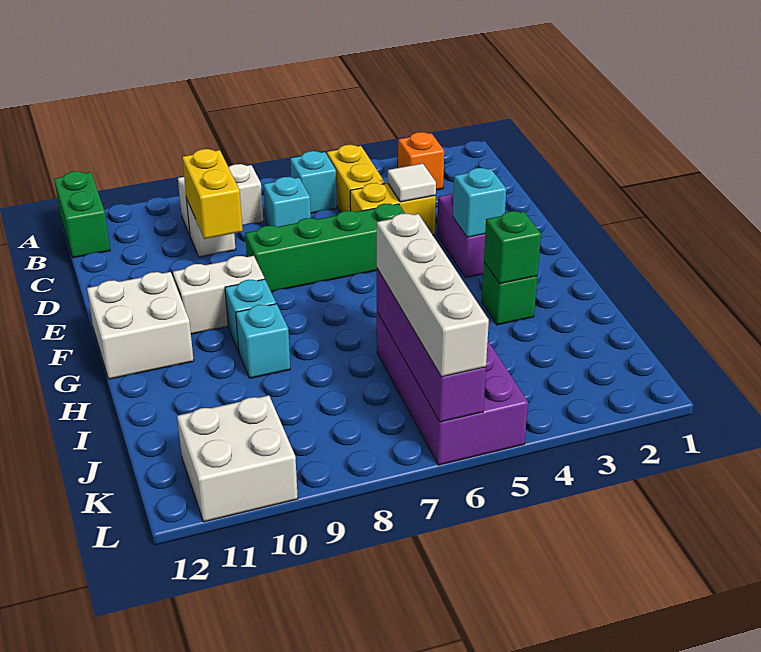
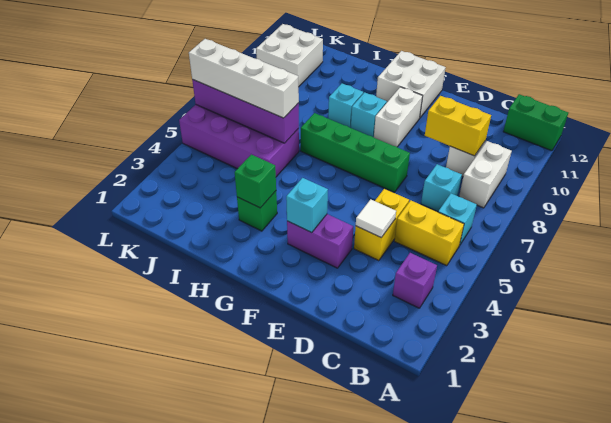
orange brick B3 level 1 -> purple brick B3 level 1
green brick E5:E8 level 1 -> green brick E7:H7 level 1

